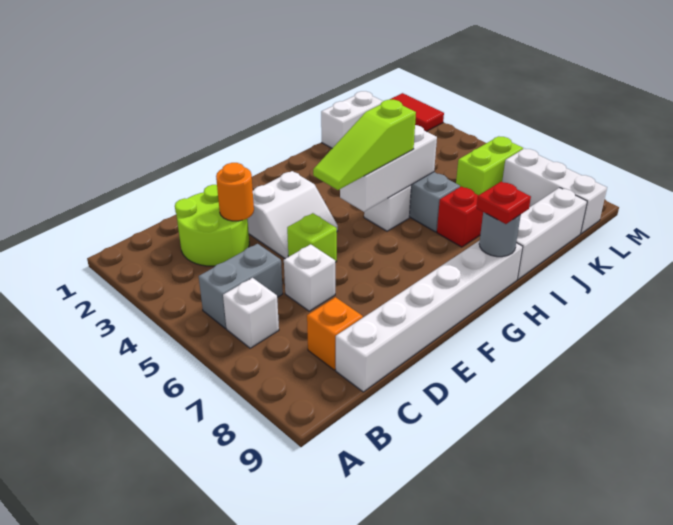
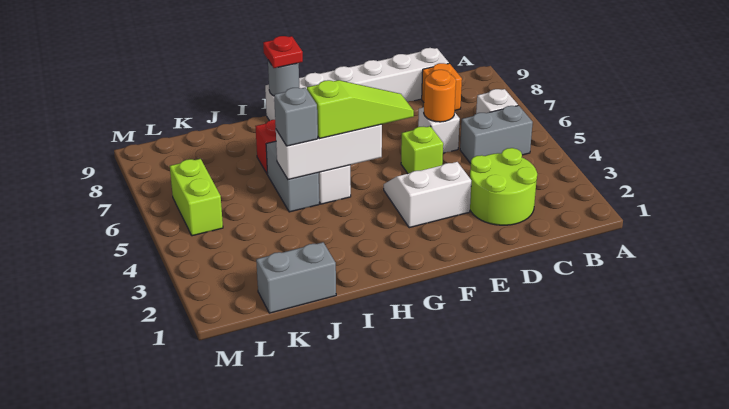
orange round brick D3 level 2 -> orange round brick D6 level 2
none -> grey brick I5 level 3
white brick I9:K9 level 1 -> none
white brick J1:K1 level 1 -> grey brick J1:K1 level 1
lime brick K6:L6 level 1 -> lime brick L5:L6 level 1
white brick L7:L9 level 1 -> none
red tile M1:M2 level 1 -> none

